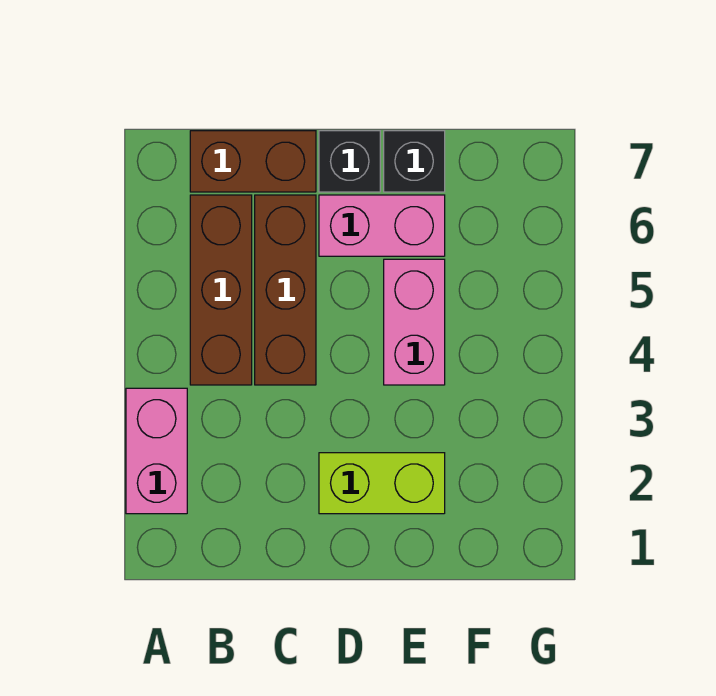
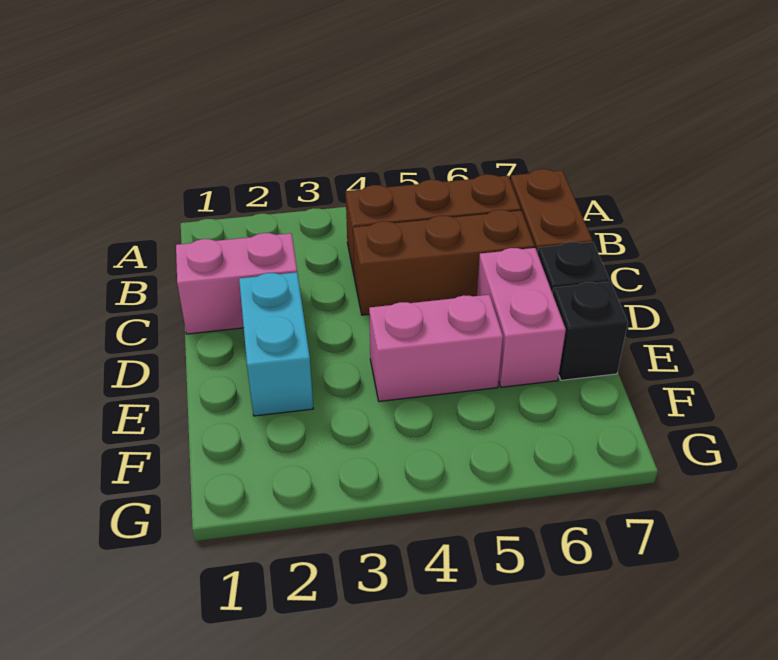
pink brick A2:A3 level 1 -> pink brick C1:C2 level 1
lime brick D2:E2 level 1 -> cyan brick D2:E2 level 1

